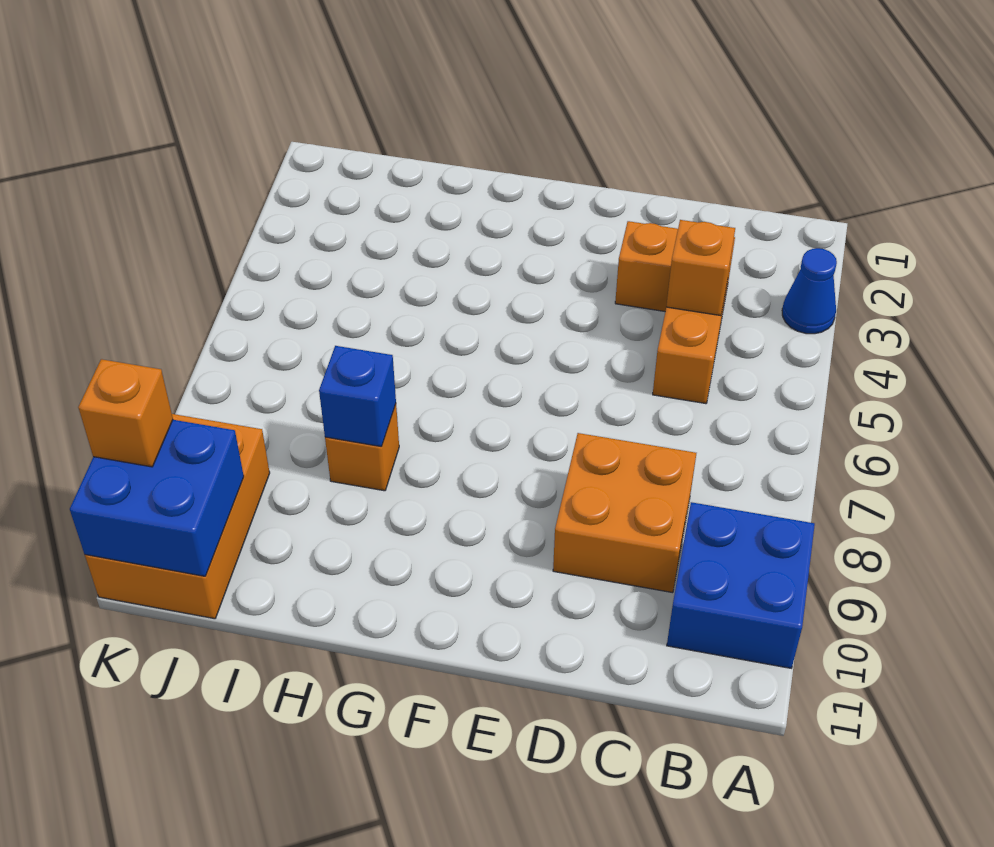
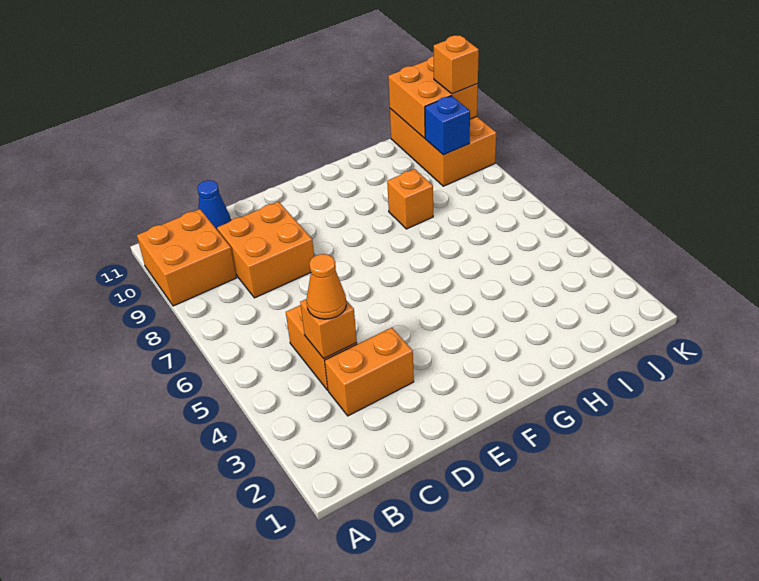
blue cone A3 level 1 -> blue cone C11 level 1
blue brick A9:B10 level 1 -> orange brick A9:B10 level 1
none -> orange cone C4 level 3
blue brick H8 level 2 -> blue brick J9 level 2
blue brick J10:K11 level 2 -> orange brick J10:K11 level 2

